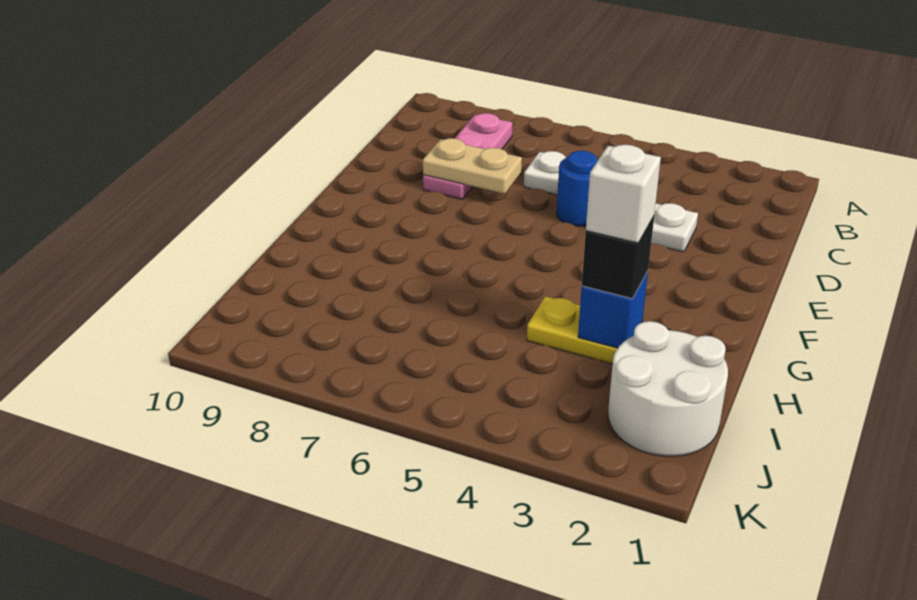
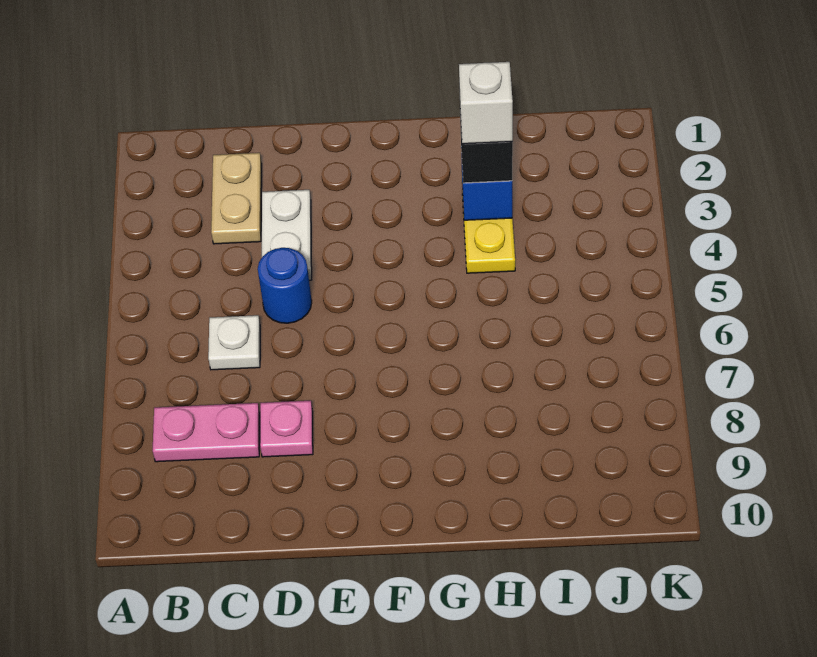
tan plate D7:D8 level 2 -> tan plate C2:C3 level 1
white round brick I1:J2 level 1 -> none

